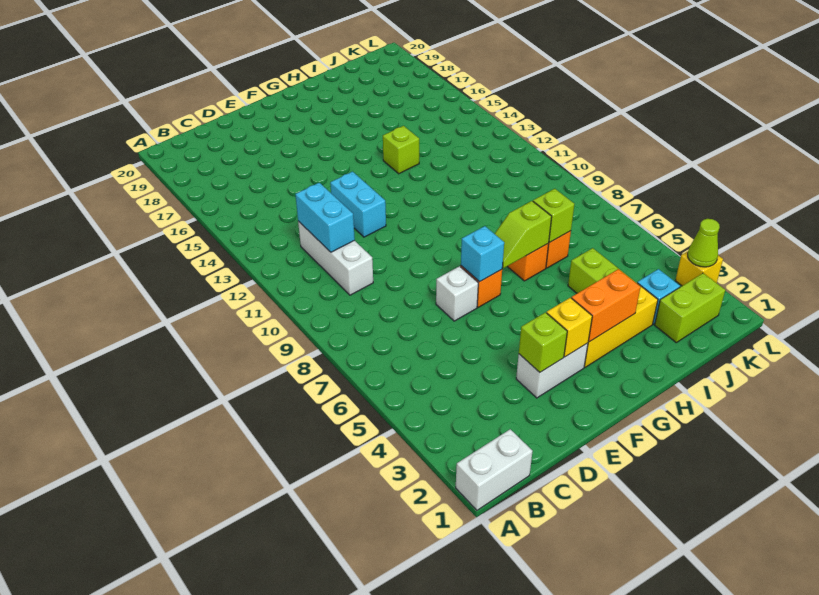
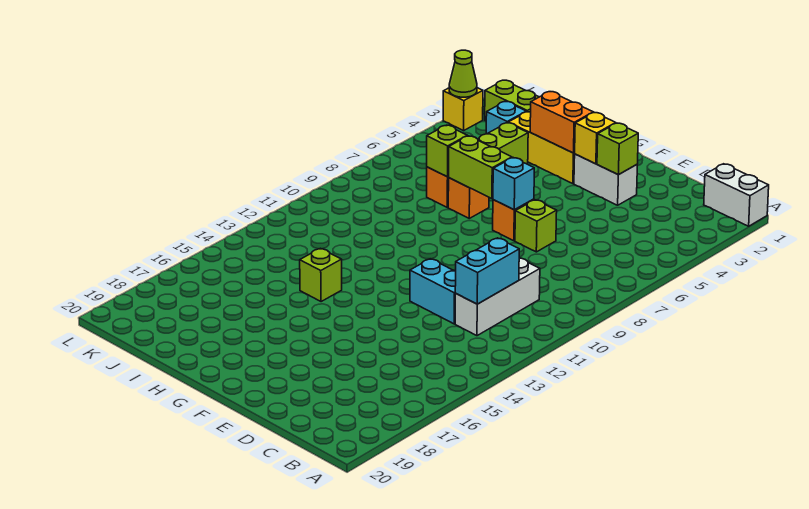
white brick E7 level 1 -> lime brick E7 level 1
cyan brick E12:E13 level 1 -> cyan brick D12:E12 level 1
lime slope G7:H7 level 2 top H -> lime brick G7:H7 level 2

